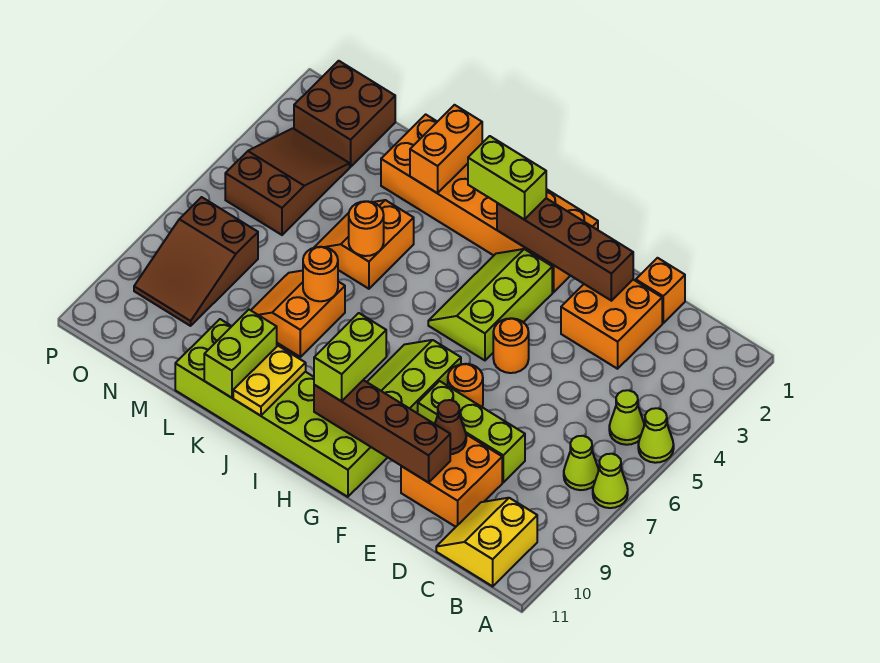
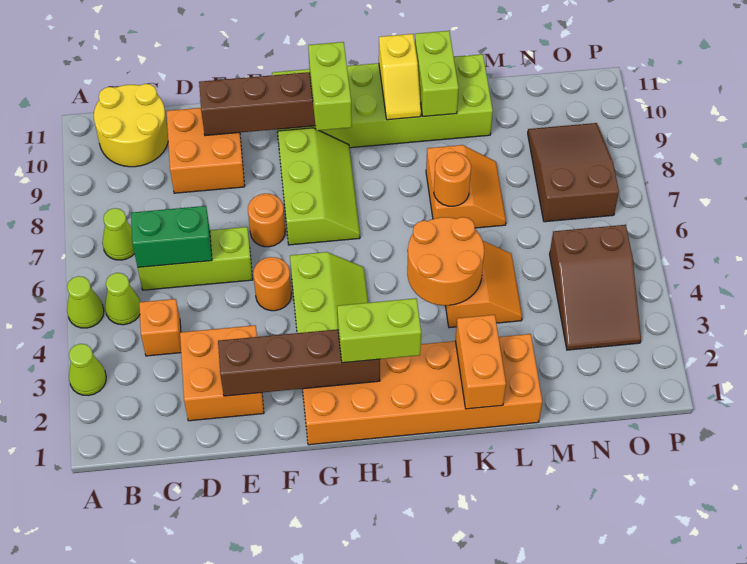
lime cone A7 level 1 -> lime cone A3 level 1
yellow slope B10:C11 level 1 top B -> yellow round brick B10:C11 level 1
none -> green brick C6:D6 level 2
orange brick D1 level 1 -> orange brick C4 level 1
lime brick D8:F8 level 1 -> lime brick C6:E6 level 1
brown cone E9 level 2 -> none
yellow plate J10:J11 level 2 -> yellow slope J10:J11 level 2 top 11
orange round brick K5 level 2 -> orange round brick J4:K5 level 2
brown brick N1:O2 level 1 -> none

